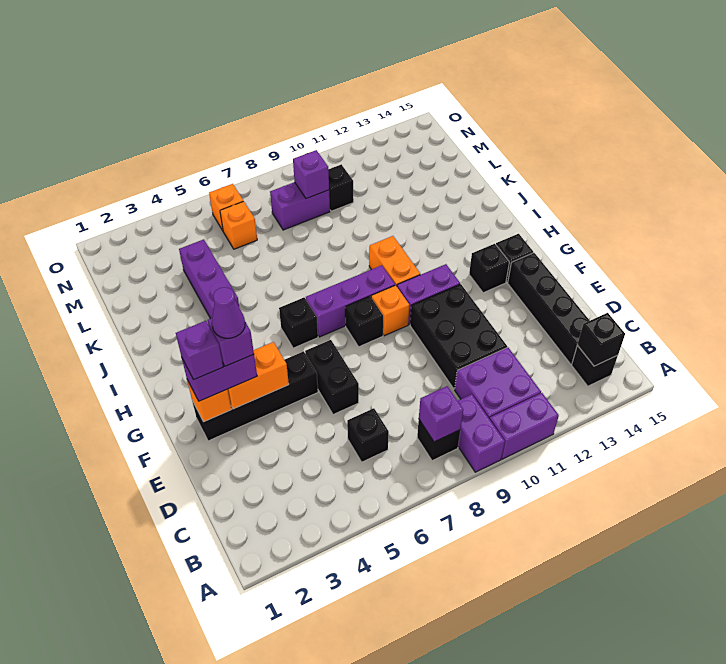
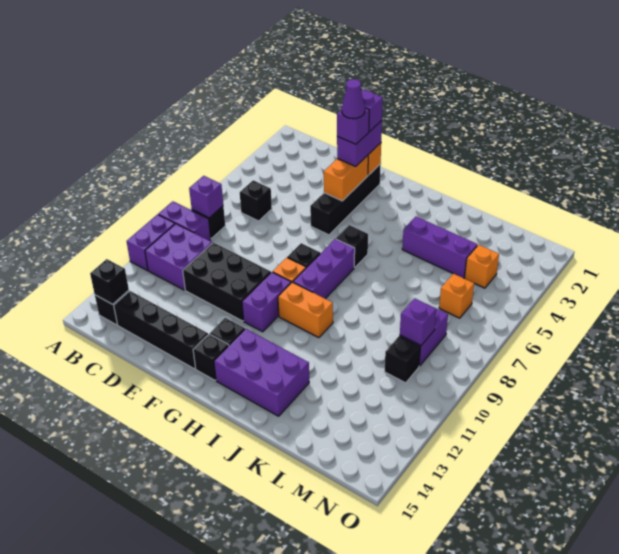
black brick E6:F6 level 1 -> none
none -> purple brick H13:J14 level 1
orange brick N6 level 1 -> orange brick M4 level 1

